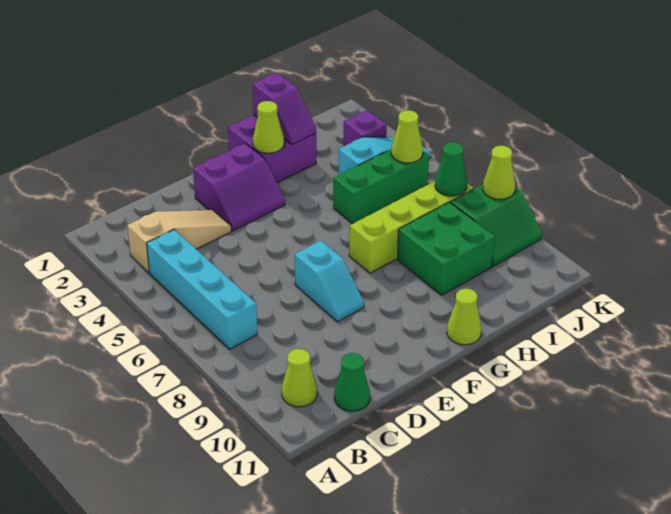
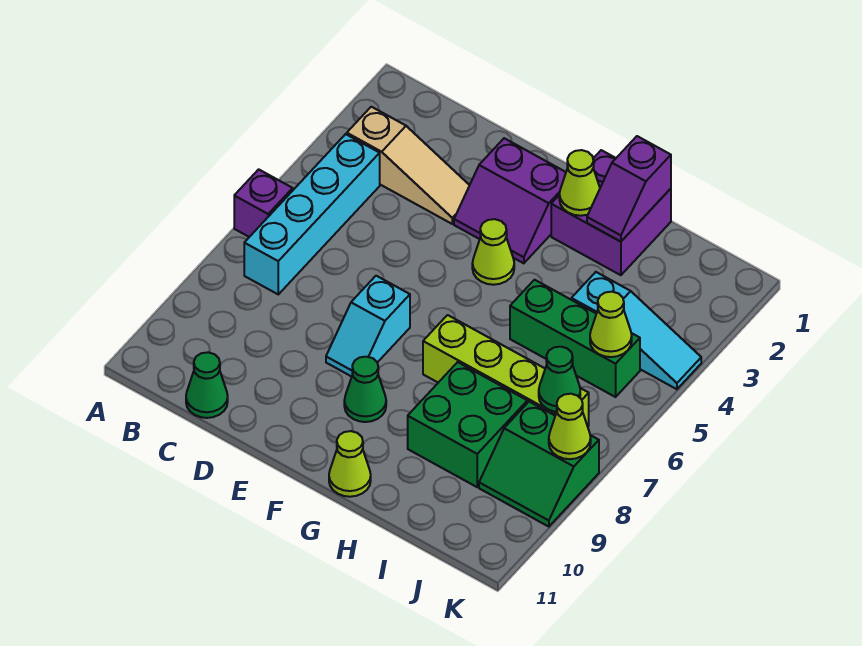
lime cone B10 level 1 -> lime cone F4 level 1
none -> green cone F9 level 1
purple brick J3 level 1 -> purple brick A6 level 1

